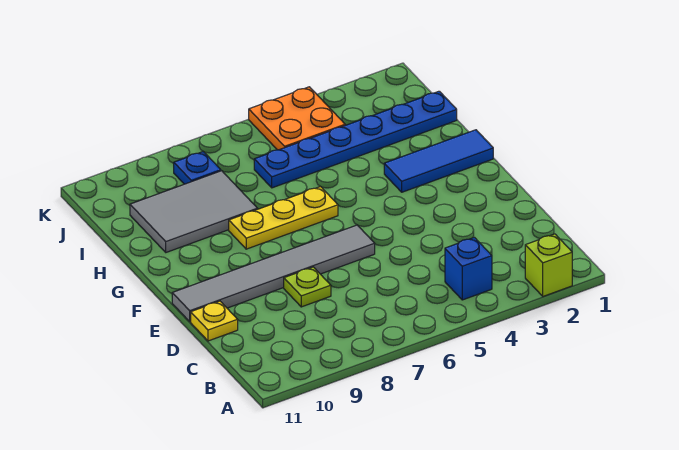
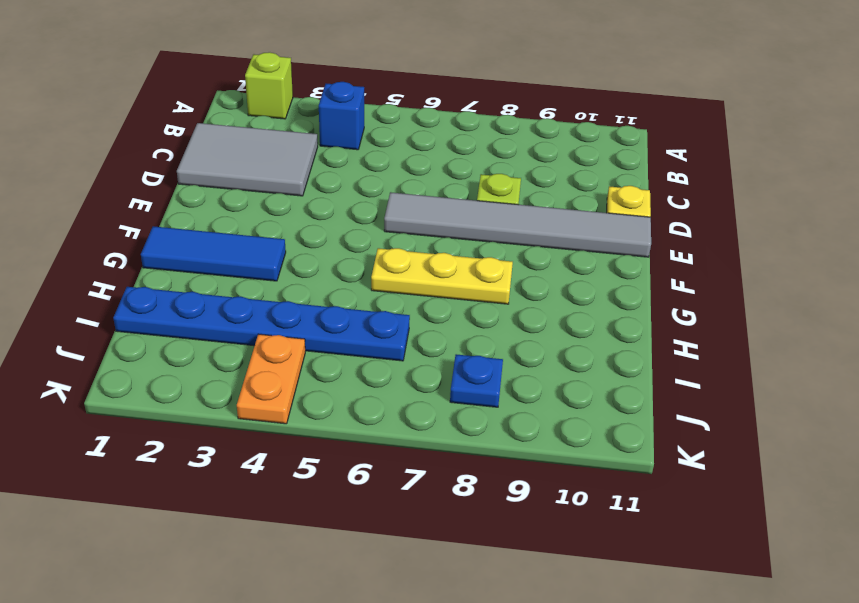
grey tile H8:I10 level 1 -> grey tile C1:D3 level 1
orange plate J4:K5 level 1 -> orange plate J4:K4 level 1

